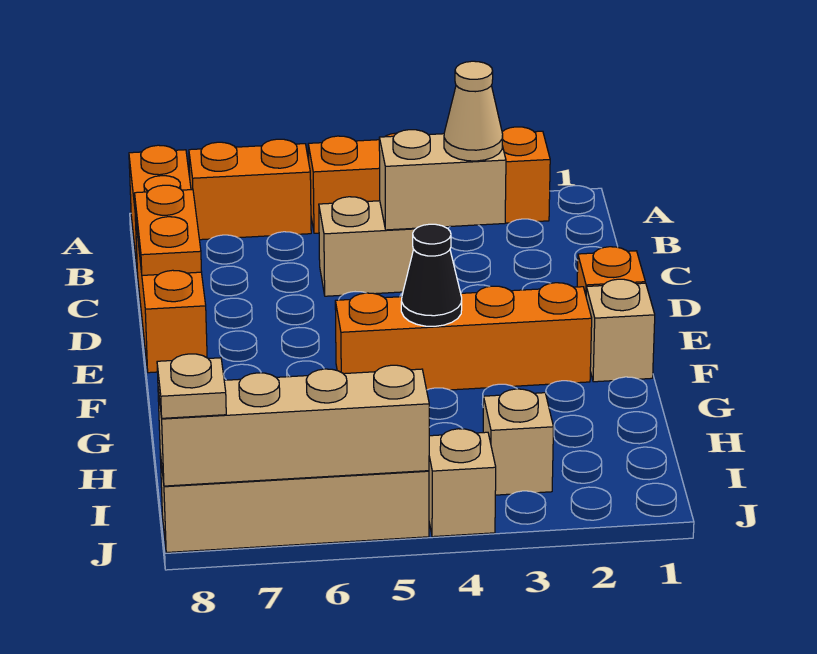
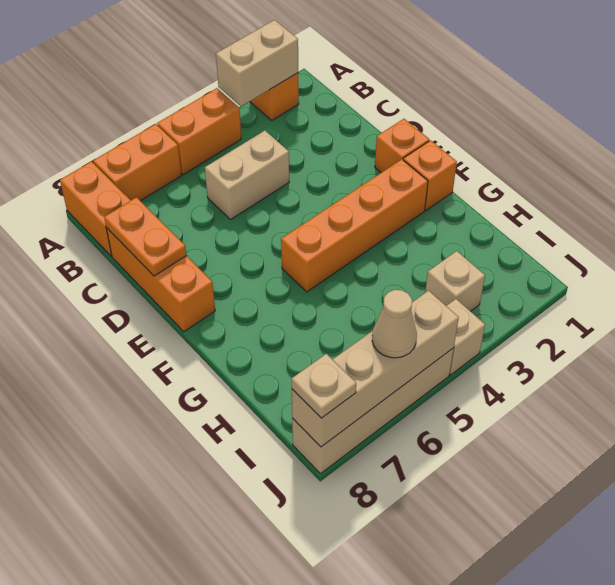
tan brick C3:C4 level 2 -> tan brick A2:A3 level 2
tan cone C3 level 3 -> tan cone J6 level 3
tan brick F1 level 1 -> orange brick F1 level 1
black cone F4 level 2 -> none

